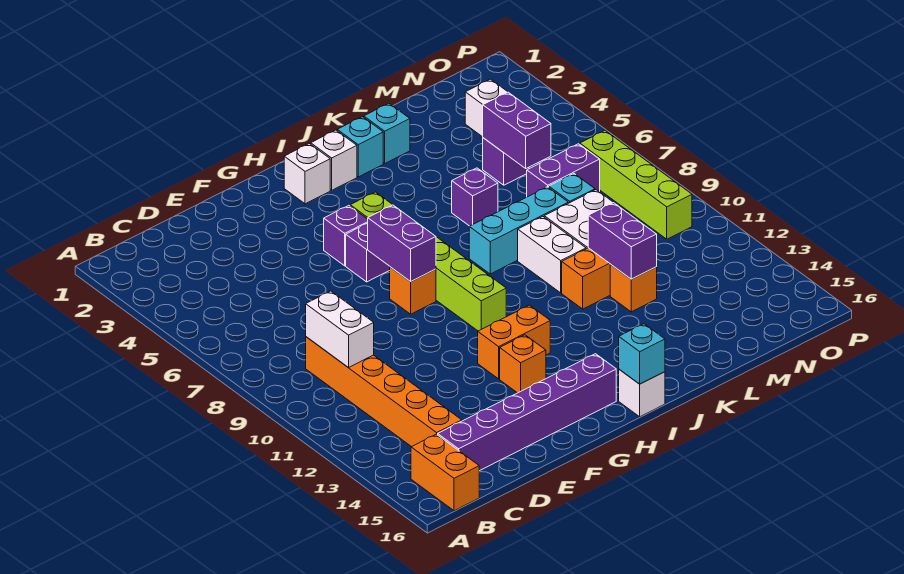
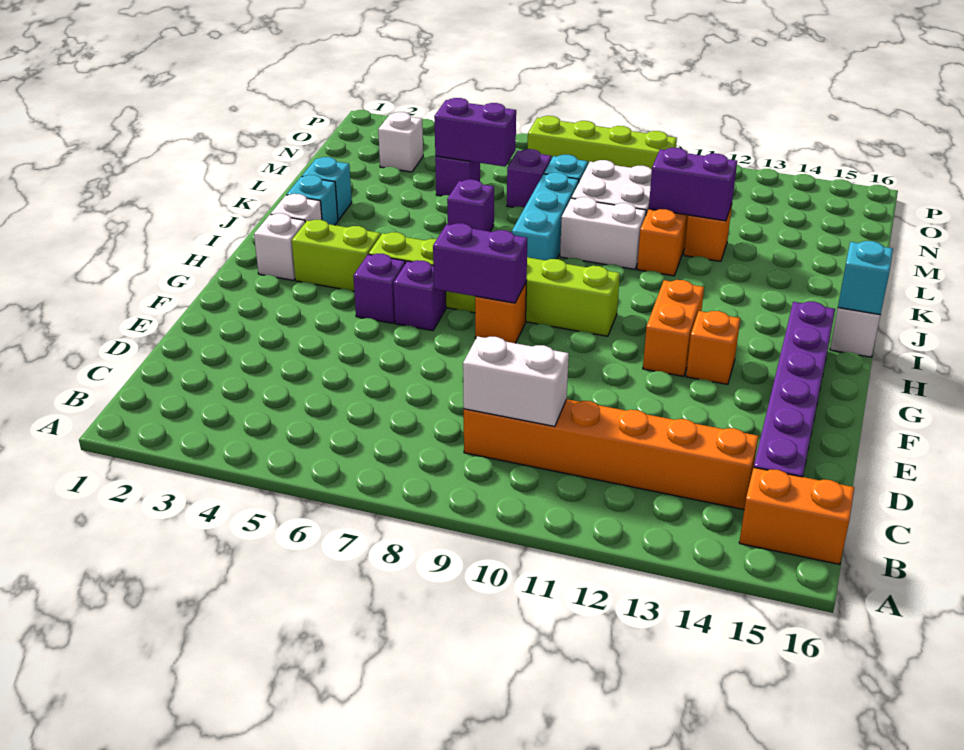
none -> lime brick H3:H4 level 1
purple brick M7:N7 level 1 -> purple brick M7 level 1

